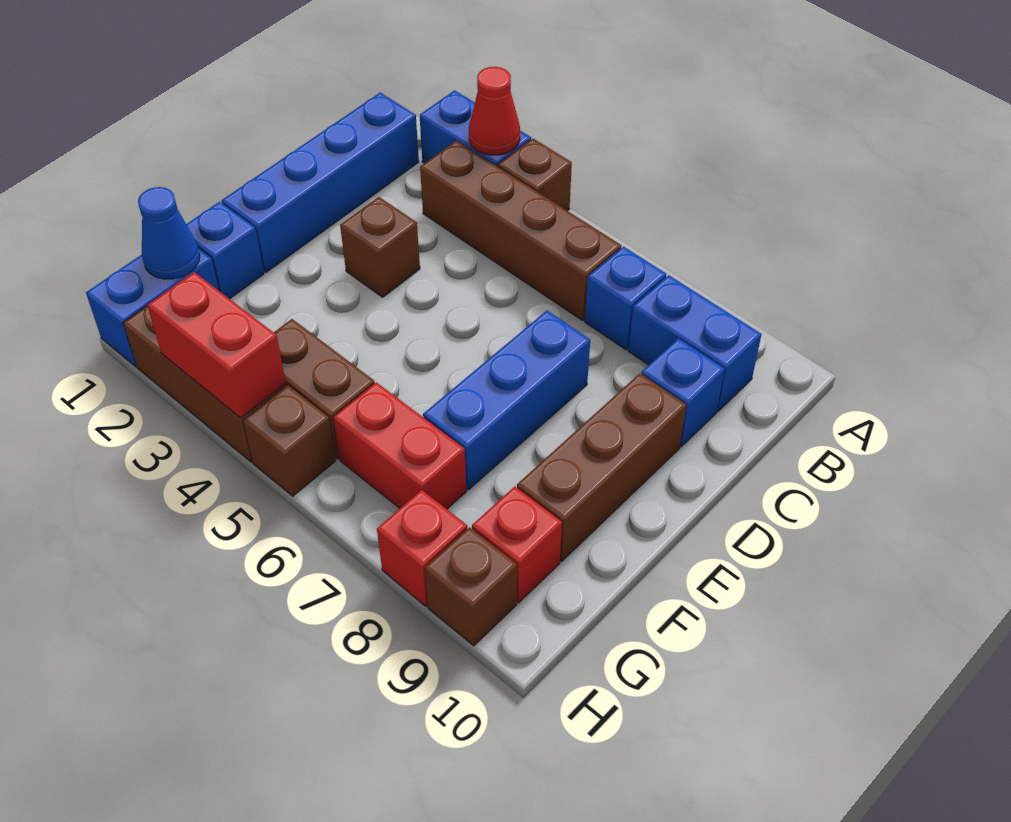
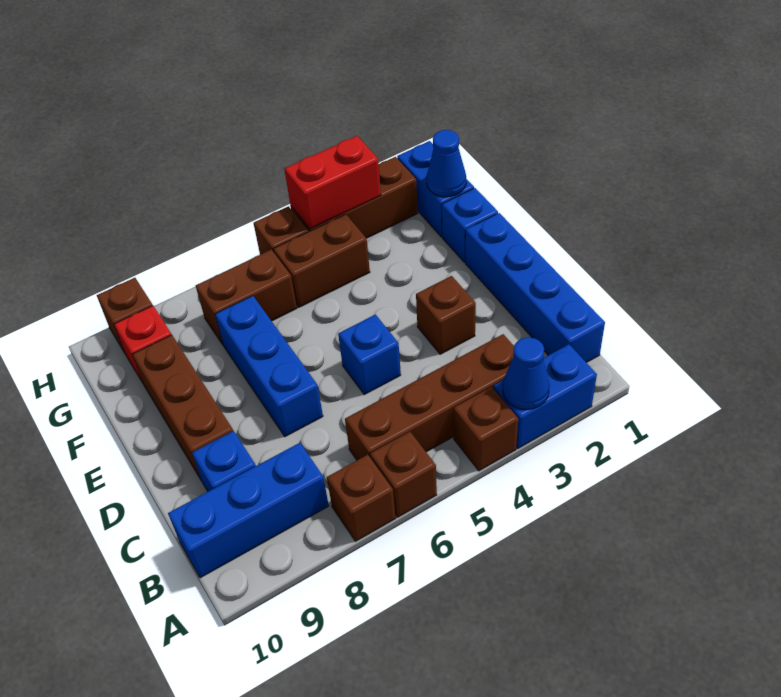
red cone A3 level 2 -> blue cone A3 level 2
none -> brown brick A6 level 1
none -> brown brick A7 level 1
blue brick B7 level 1 -> blue brick D5 level 1
blue brick B8:B9 level 1 -> blue brick B8:B10 level 1
red brick G6:G7 level 1 -> brown brick G6:G7 level 1
red brick H8 level 1 -> none

